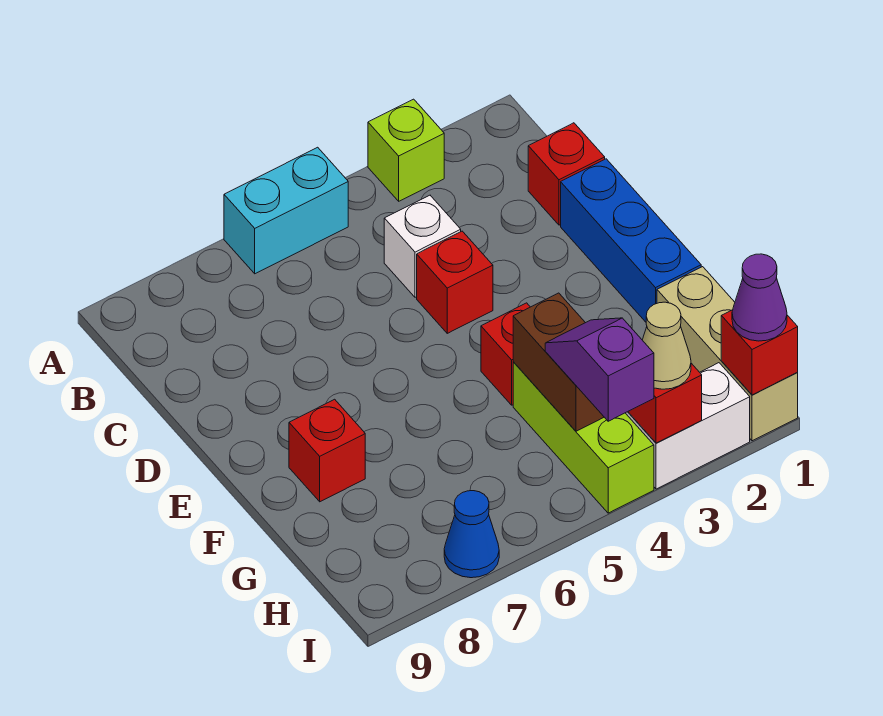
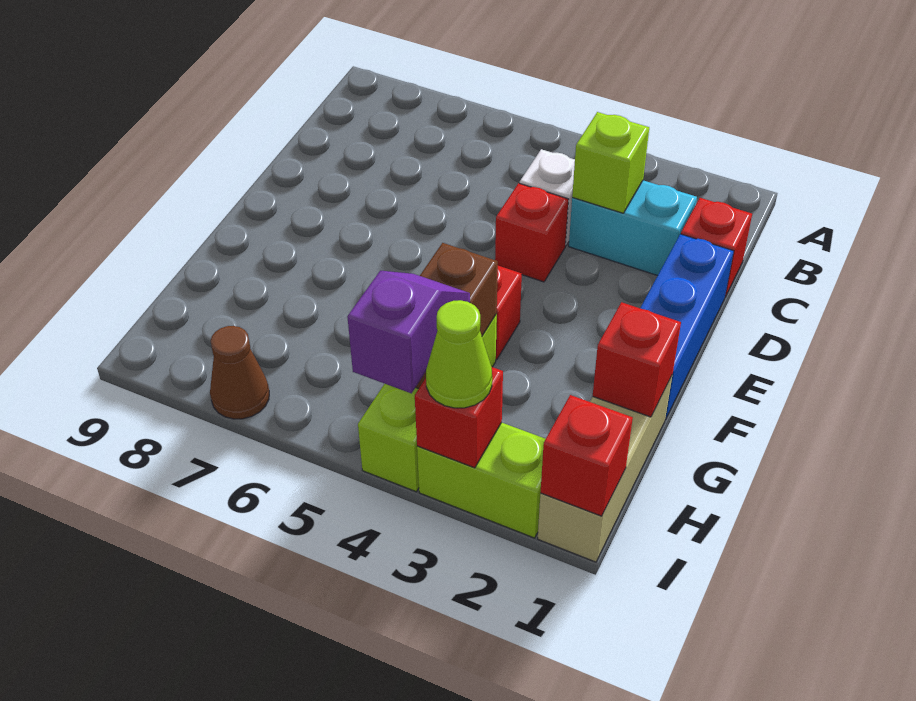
lime brick A3 level 1 -> lime brick C3 level 2
cyan brick A5:A6 level 1 -> cyan brick C2:C3 level 1
red brick F8 level 1 -> red brick G1 level 2
purple cone I1 level 3 -> none
white brick I2:I3 level 1 -> lime brick I2:I3 level 1
tan cone I3 level 3 -> lime cone I3 level 3
blue cone I7 level 1 -> brown cone I7 level 1

